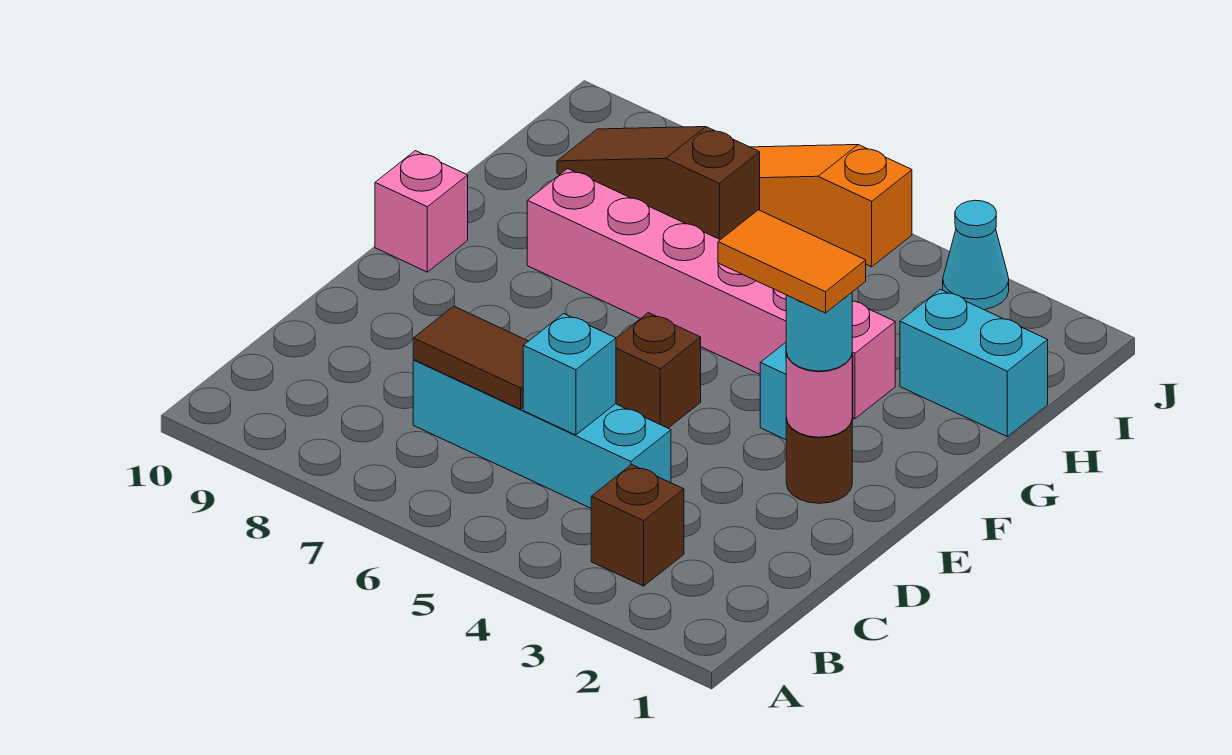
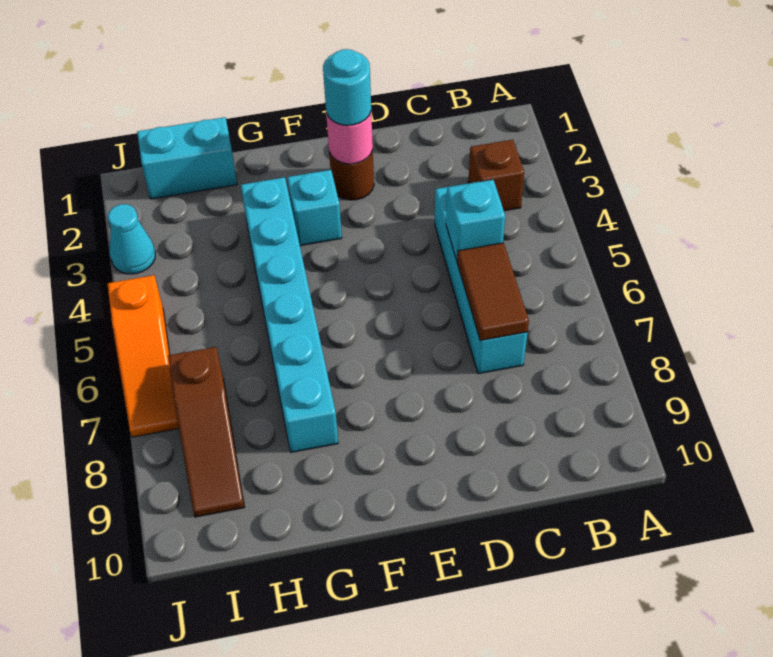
orange tile E2:E3 level 4 -> none
brown brick E5 level 1 -> none
pink brick F10 level 1 -> none
pink brick G3:G8 level 1 -> cyan brick G3:G8 level 1
cyan brick H1:H2 level 1 -> cyan brick H1:I1 level 1

